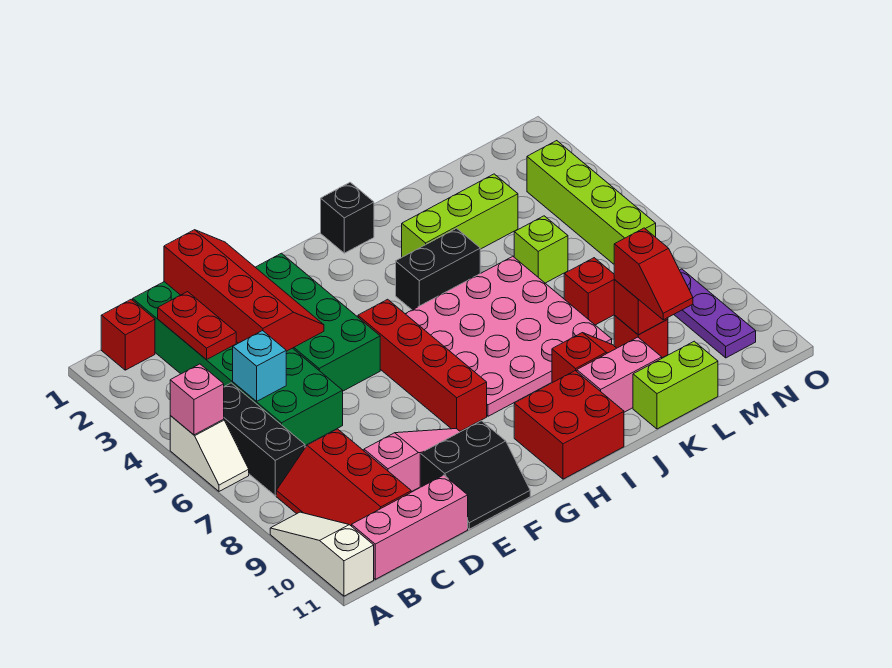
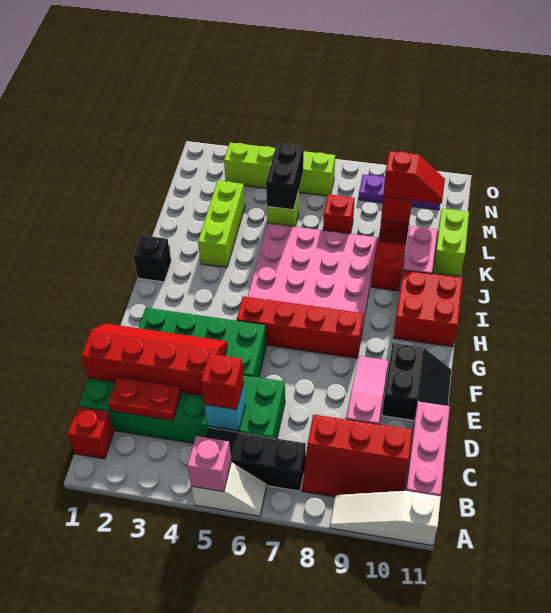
none -> red brick C5 level 3
black brick I4:J4 level 1 -> black brick L5:M5 level 2

